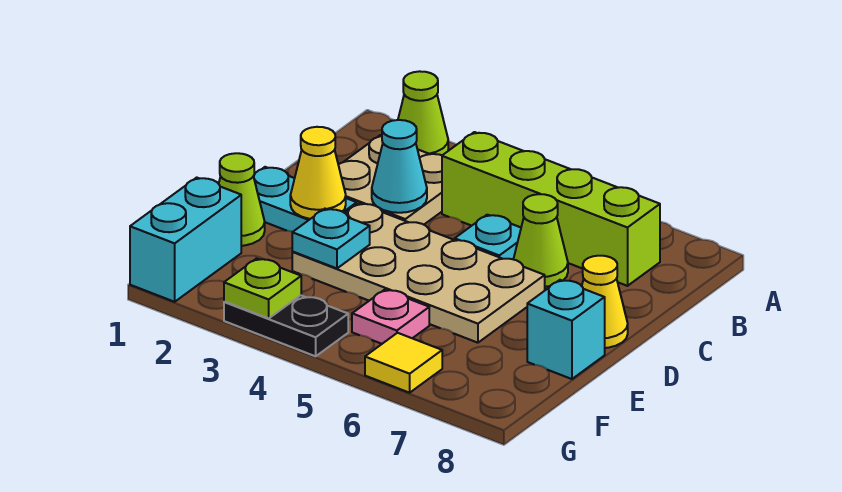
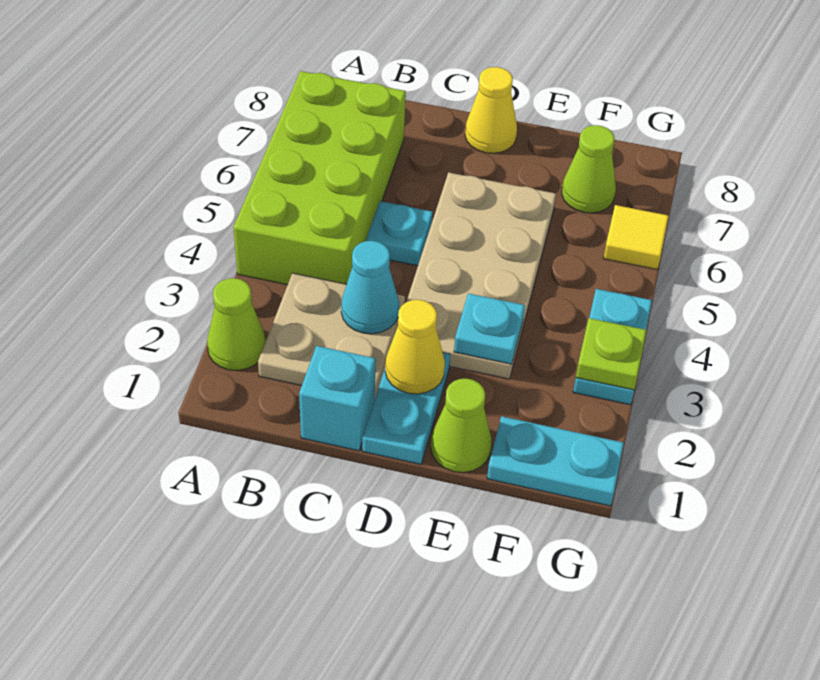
lime brick B4:B7 level 1 -> lime brick A4:B7 level 1
lime cone C6 level 1 -> lime cone F7 level 1
cyan brick E8 level 1 -> cyan brick C1 level 1
cyan brick F1:G1 level 1 -> cyan plate F1:G1 level 1
pink plate F5 level 1 -> none
black plate G3:G4 level 1 -> cyan plate G3:G4 level 1

